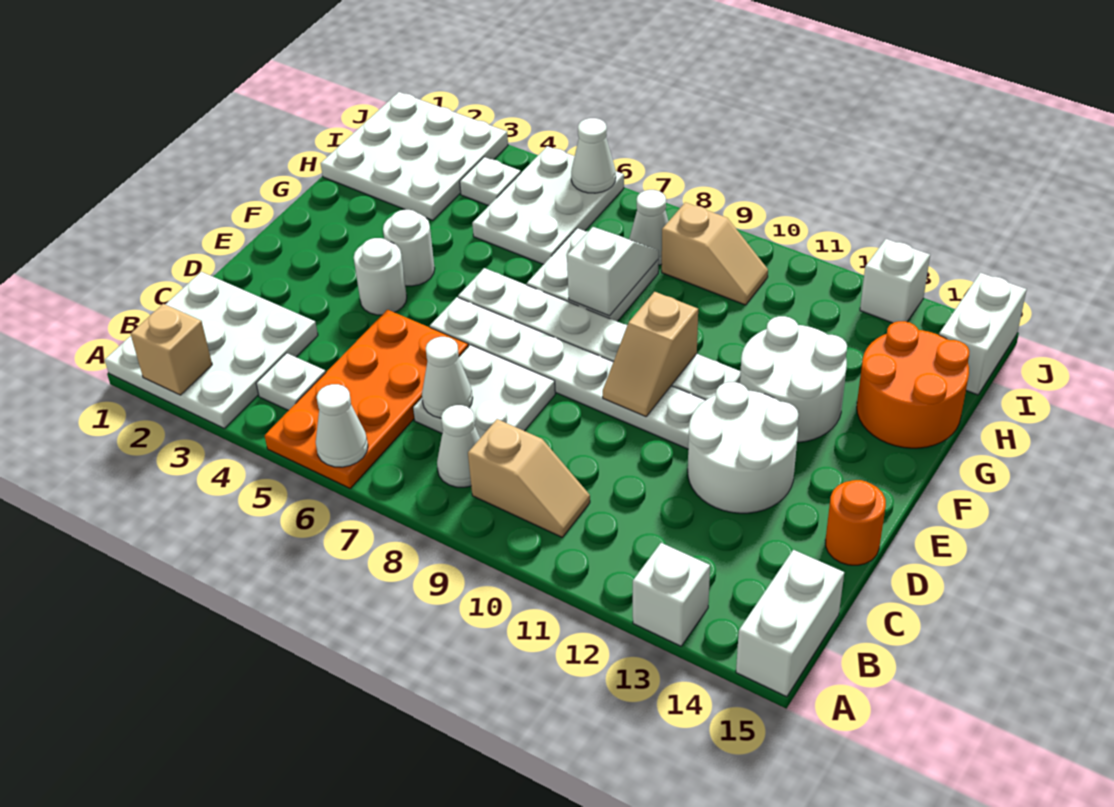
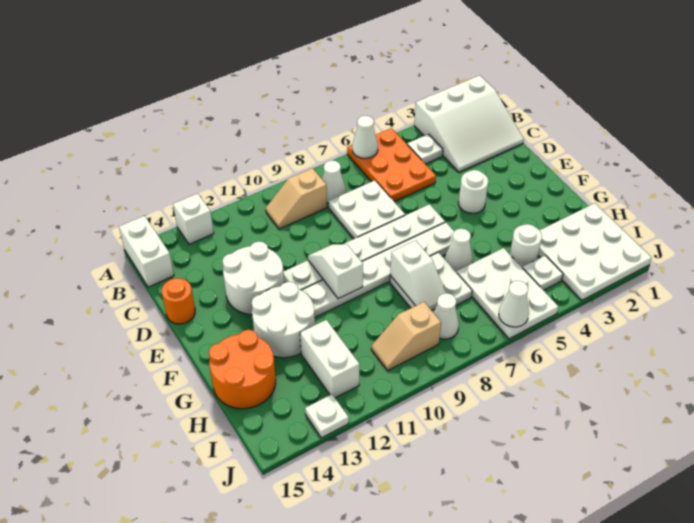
white plate A1:C3 level 1 -> white slope A1:C3 level 1 top A
tan brick A2 level 2 -> none
orange plate A5:D6 level 1 -> orange plate A5:C6 level 1
white cone C7 level 2 -> white cone G6 level 1
tan slope E10:F10 level 2 top F -> white slope E10:F10 level 2 top F
white round brick F4 level 1 -> white round brick H4 level 1
white brick I15:J15 level 1 -> white brick H12:I12 level 1
white brick J13 level 1 -> white plate J13 level 1

